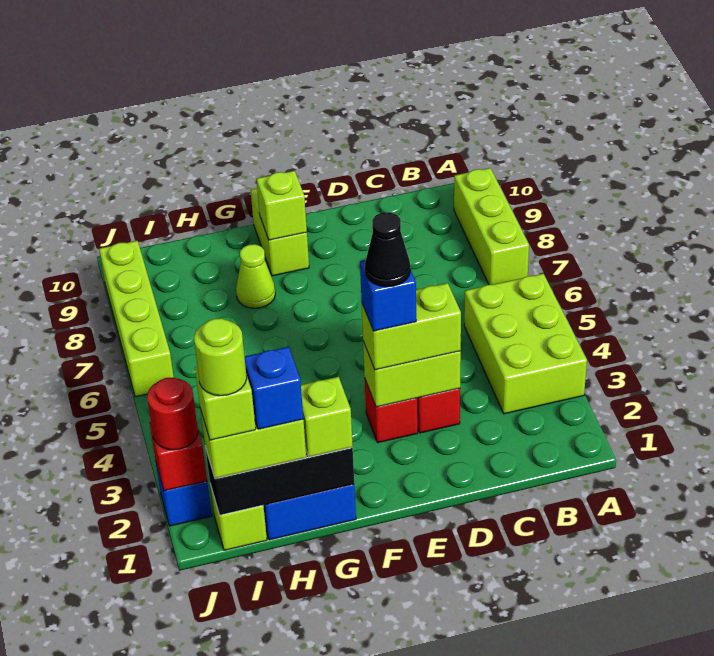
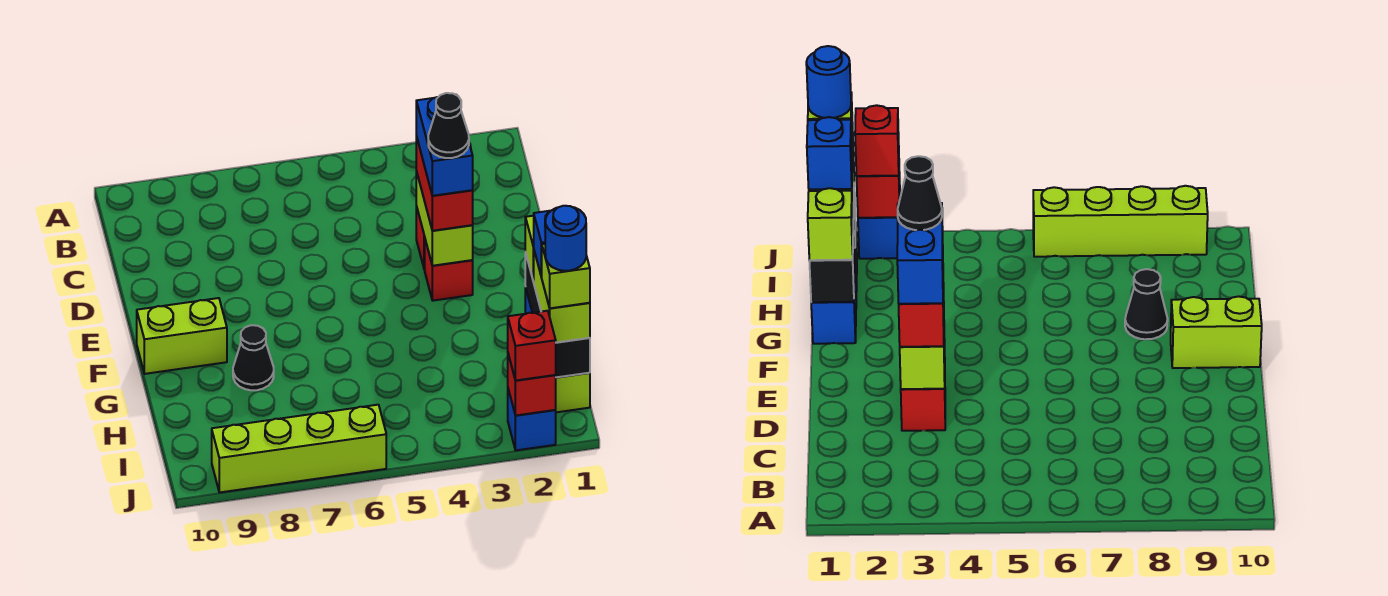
lime brick A3:B5 level 1 -> none
lime brick A7:A9 level 1 -> none
lime brick D3:E3 level 3 -> red brick D3:E3 level 3
blue brick E3 level 4 -> blue brick D3:E3 level 4
lime brick F9 level 2 -> none
lime cone G8 level 1 -> black cone G8 level 1
lime round brick I1 level 5 -> blue round brick I1 level 5
red round brick J2 level 3 -> red brick J2 level 3

